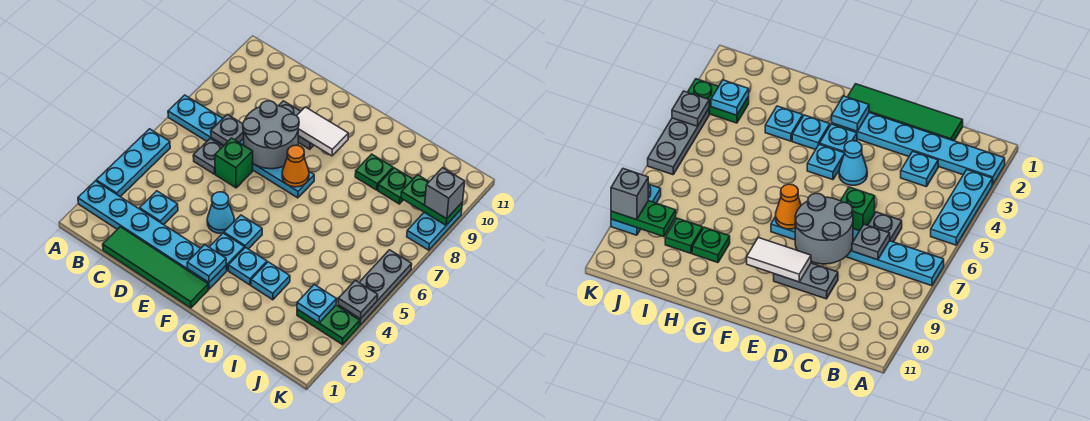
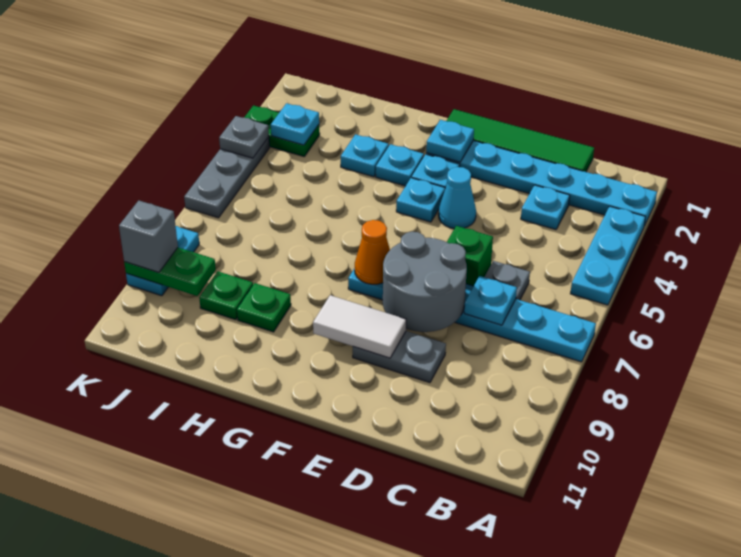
grey plate C7 level 2 -> cyan plate C7 level 2

